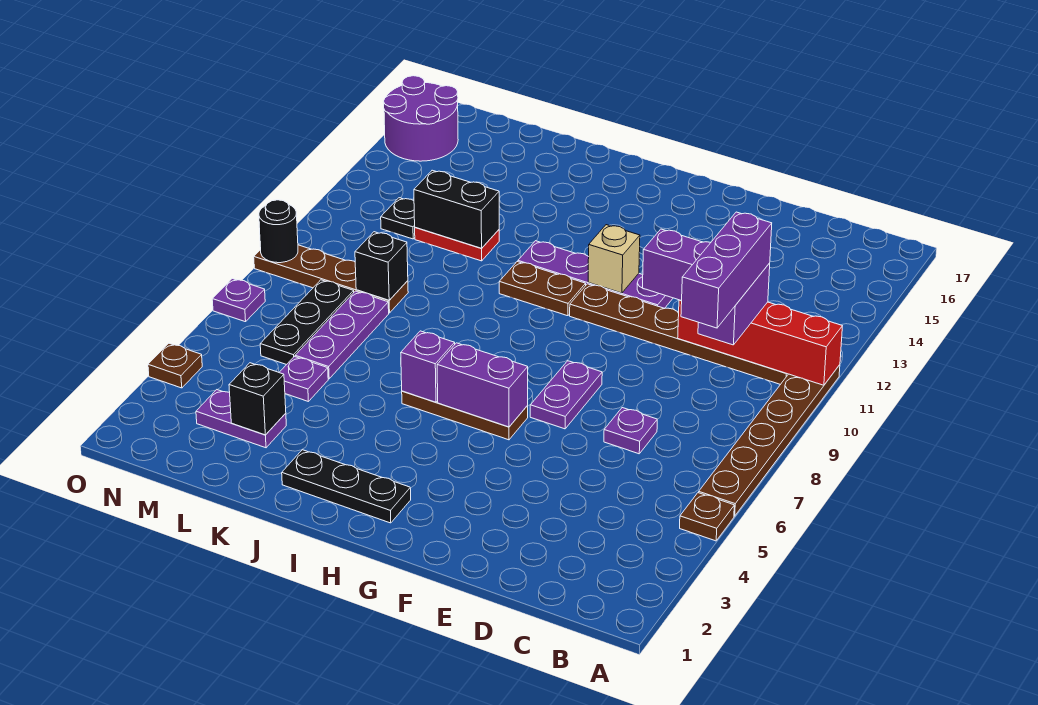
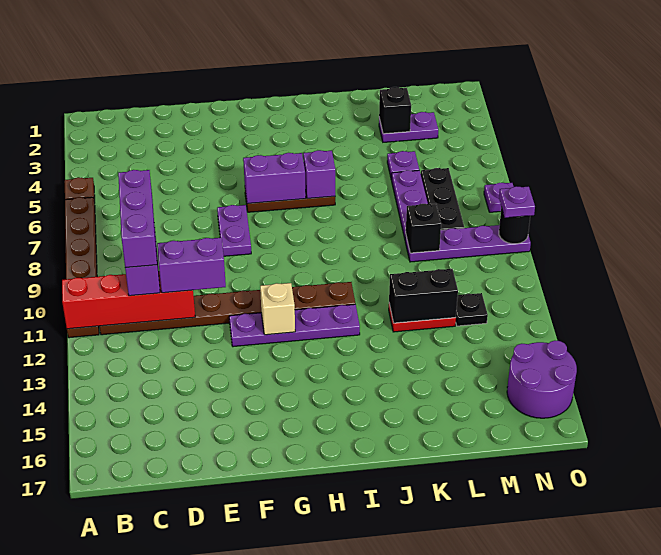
purple plate D7 level 1 -> purple plate O9 level 3
black plate H2:J2 level 1 -> none
brown plate L9:O9 level 1 -> purple plate L9:O9 level 1
brown plate O4 level 1 -> none

